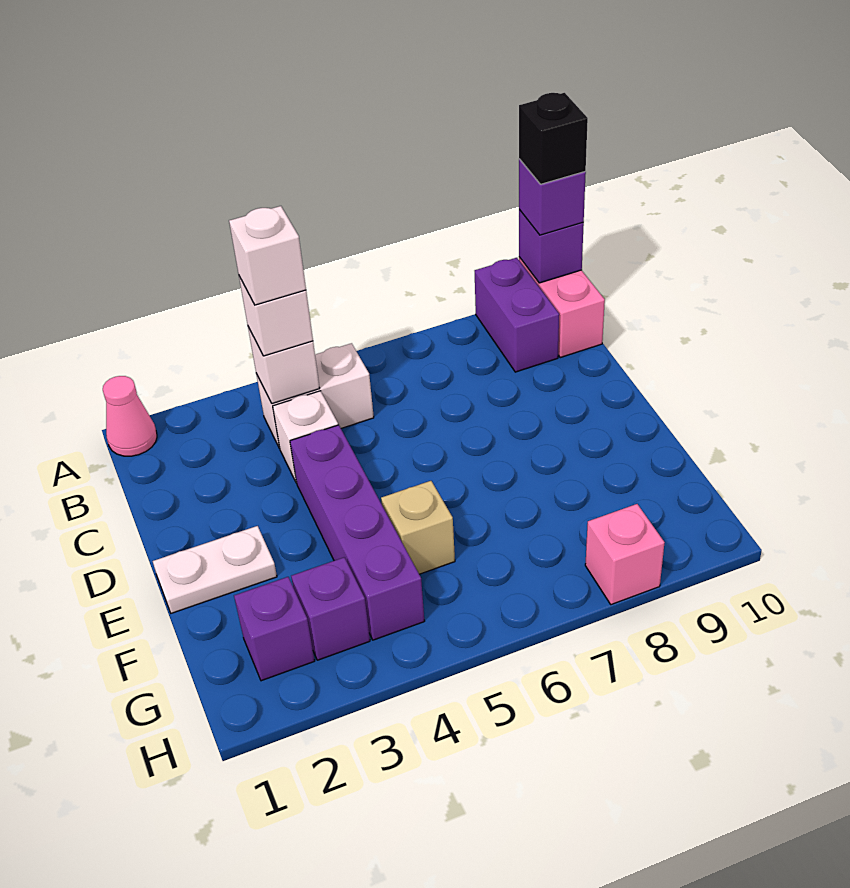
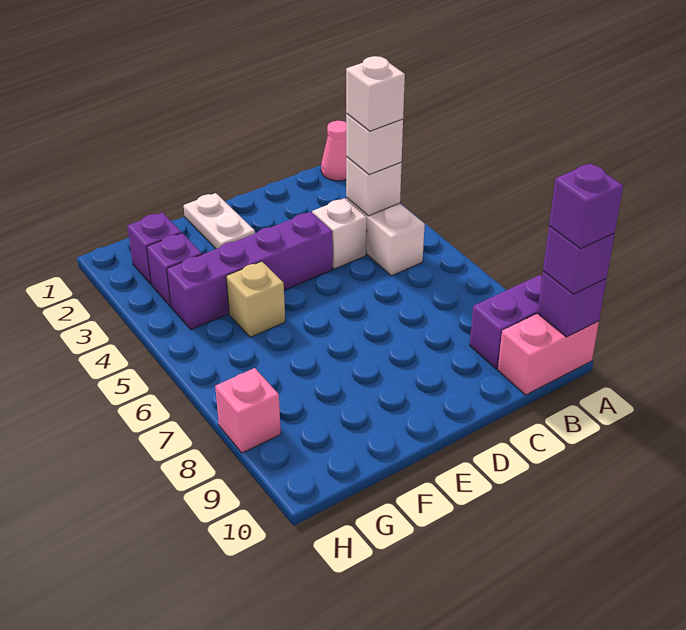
black brick A10 level 4 -> purple brick A10 level 4

